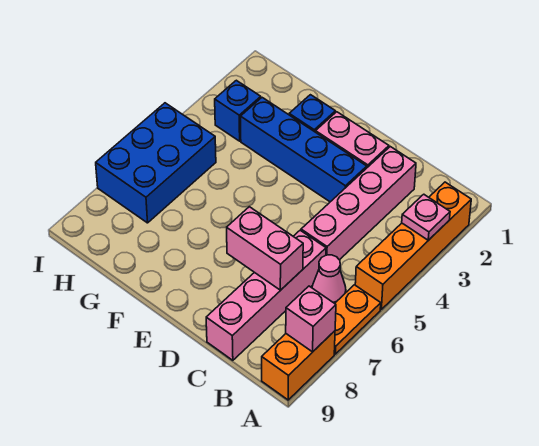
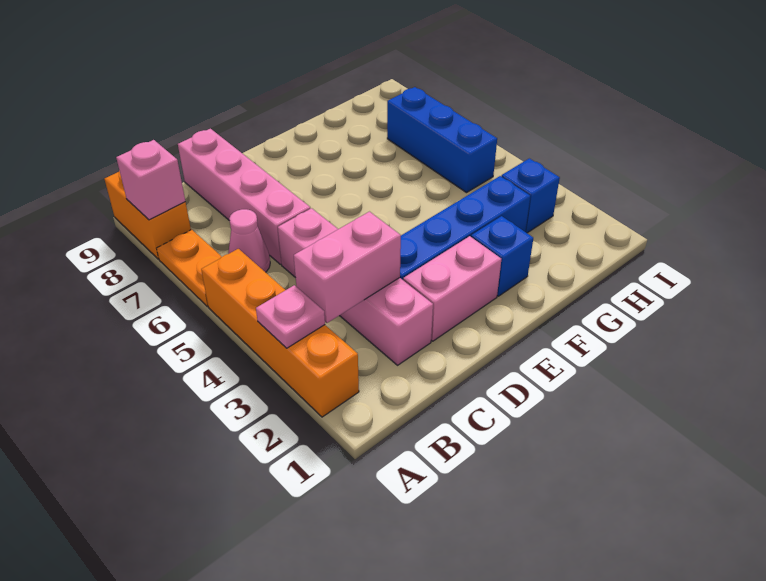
pink brick C7:D7 level 2 -> pink brick B3:C3 level 2
blue brick H5:I7 level 1 -> blue brick H5:H7 level 1

